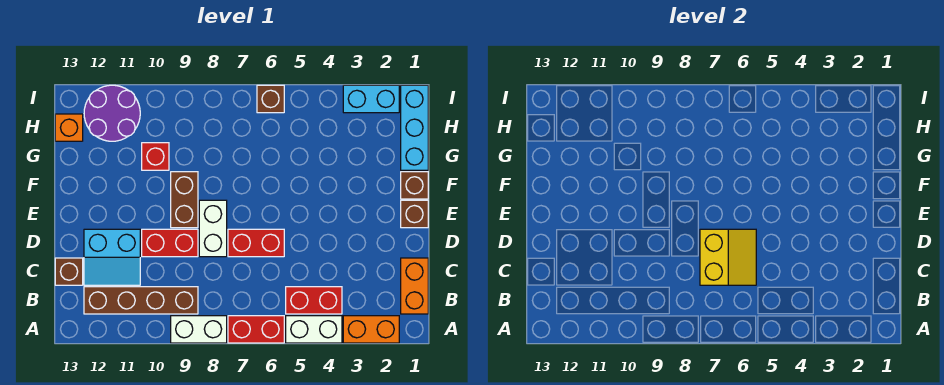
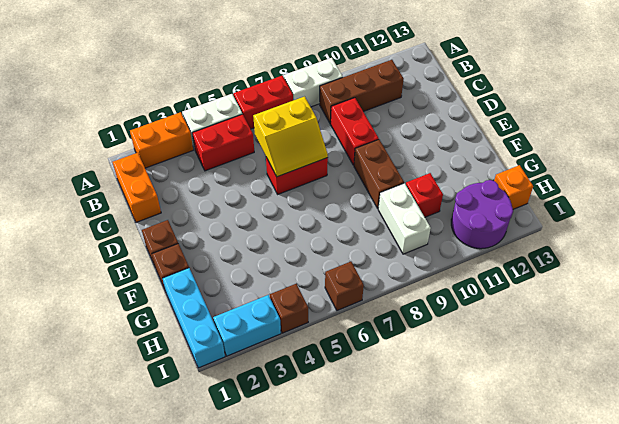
brown brick B9:B12 level 1 -> brown brick B9:B11 level 1
yellow slope C6:D7 level 2 top 7 -> yellow slope C6:D7 level 2 top C
cyan slope C11:D12 level 1 top D -> none
brown brick C13 level 1 -> brown brick I4 level 1
white brick D8:E8 level 1 -> white brick G9:H9 level 1
red brick D9:D10 level 1 -> red brick C9:D9 level 1

